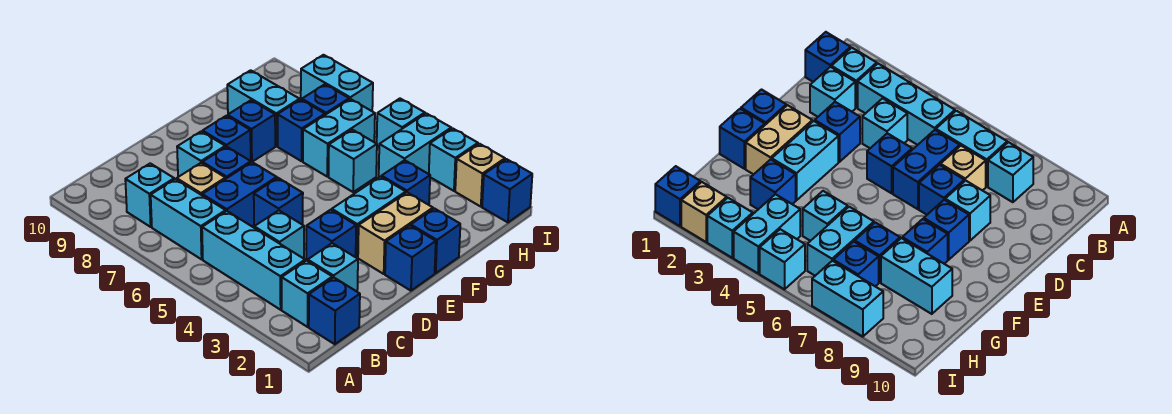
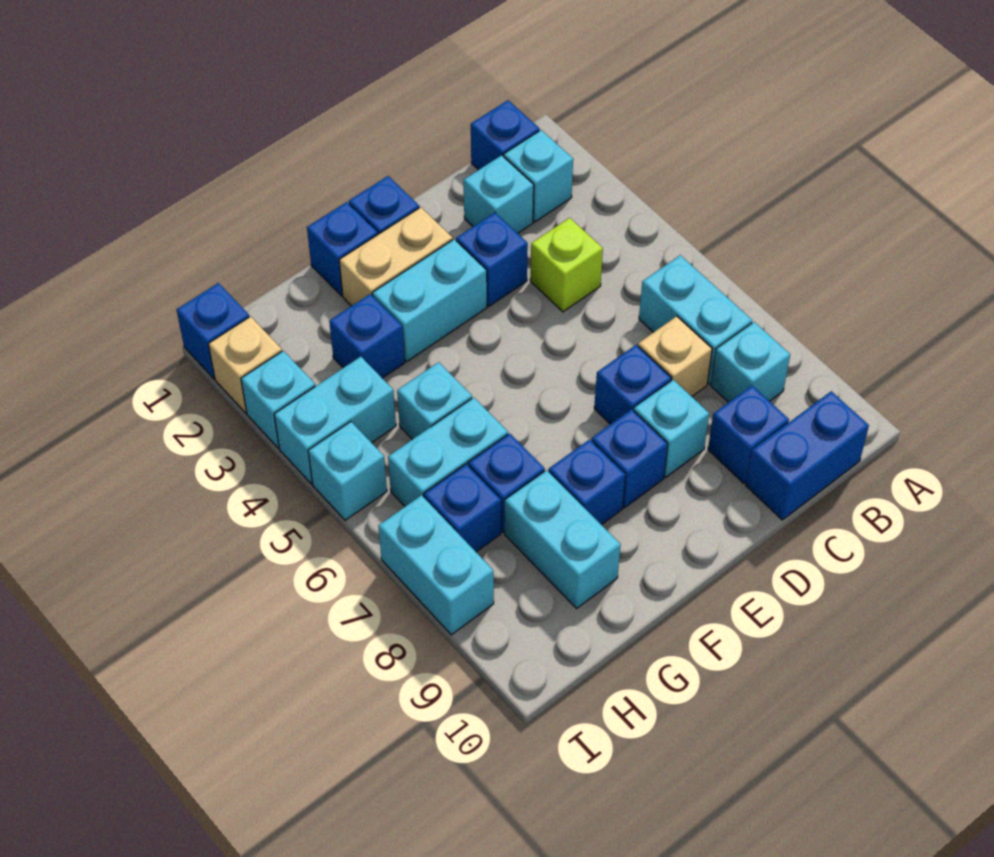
cyan brick B3:B5 level 1 -> none
cyan brick C4 level 1 -> lime brick C4 level 1
blue brick C6:D6 level 1 -> blue brick B10:C10 level 1
blue brick D5 level 1 -> blue brick C9 level 1

